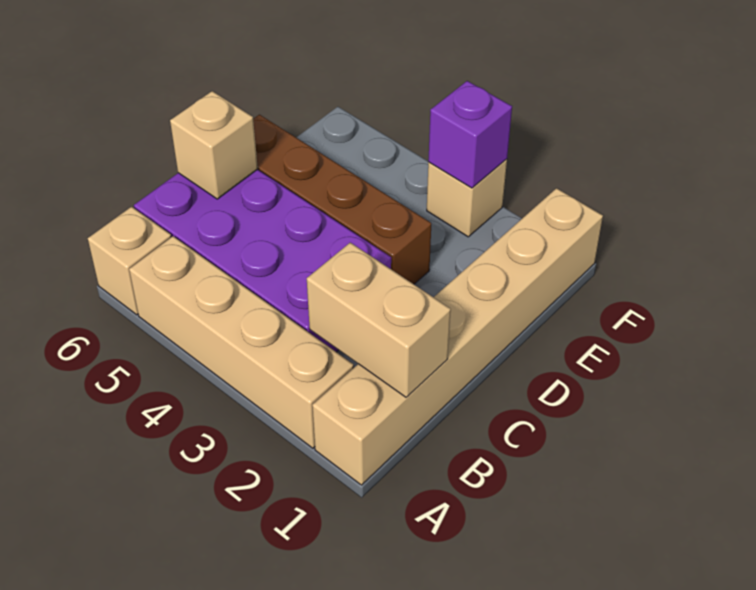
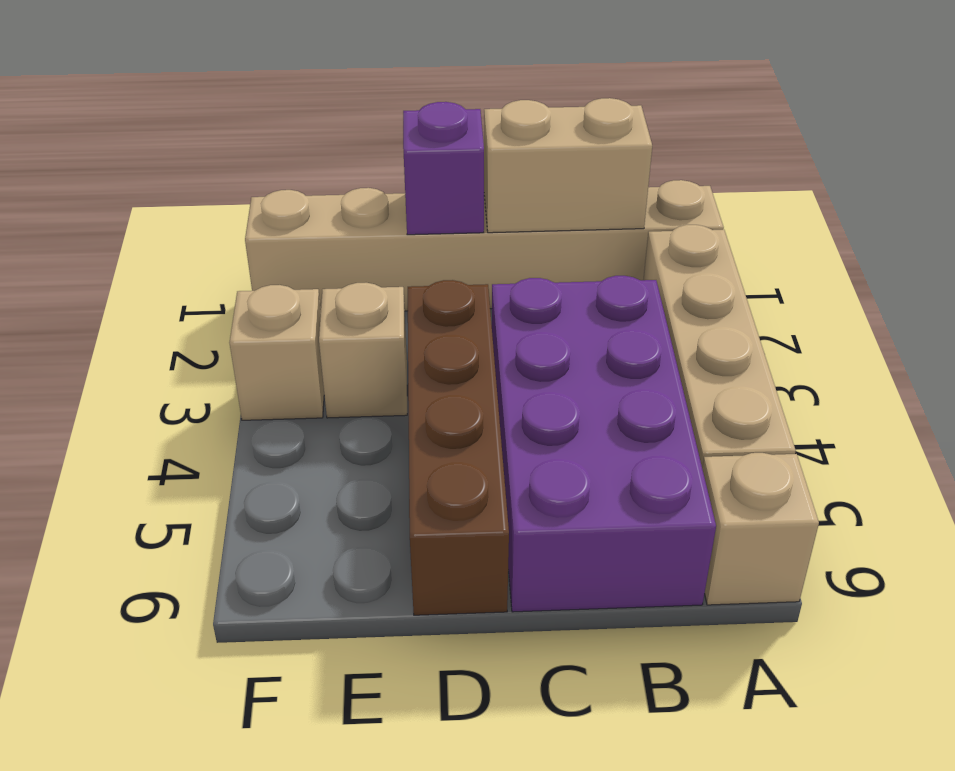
tan brick B1:B2 level 2 -> tan brick B1:C1 level 2
tan brick C6 level 2 -> tan brick E3 level 1
purple brick F3 level 2 -> purple brick D1 level 2

